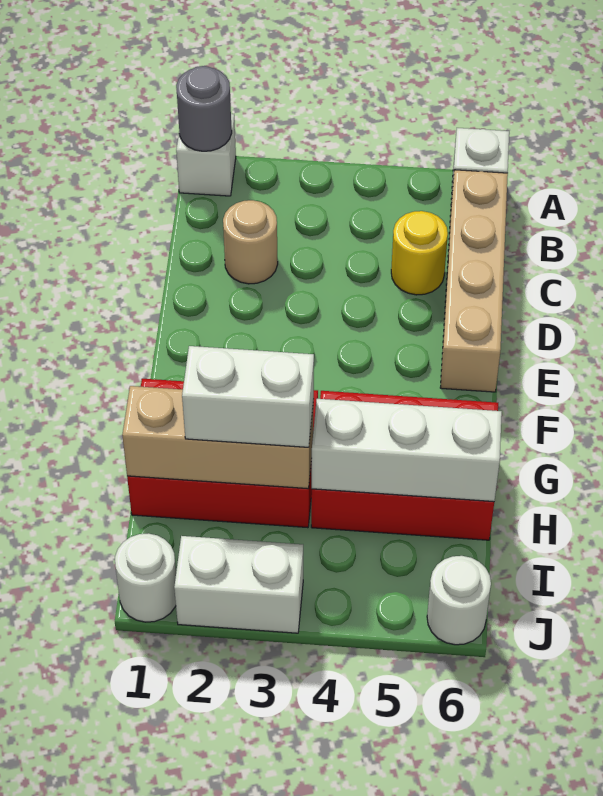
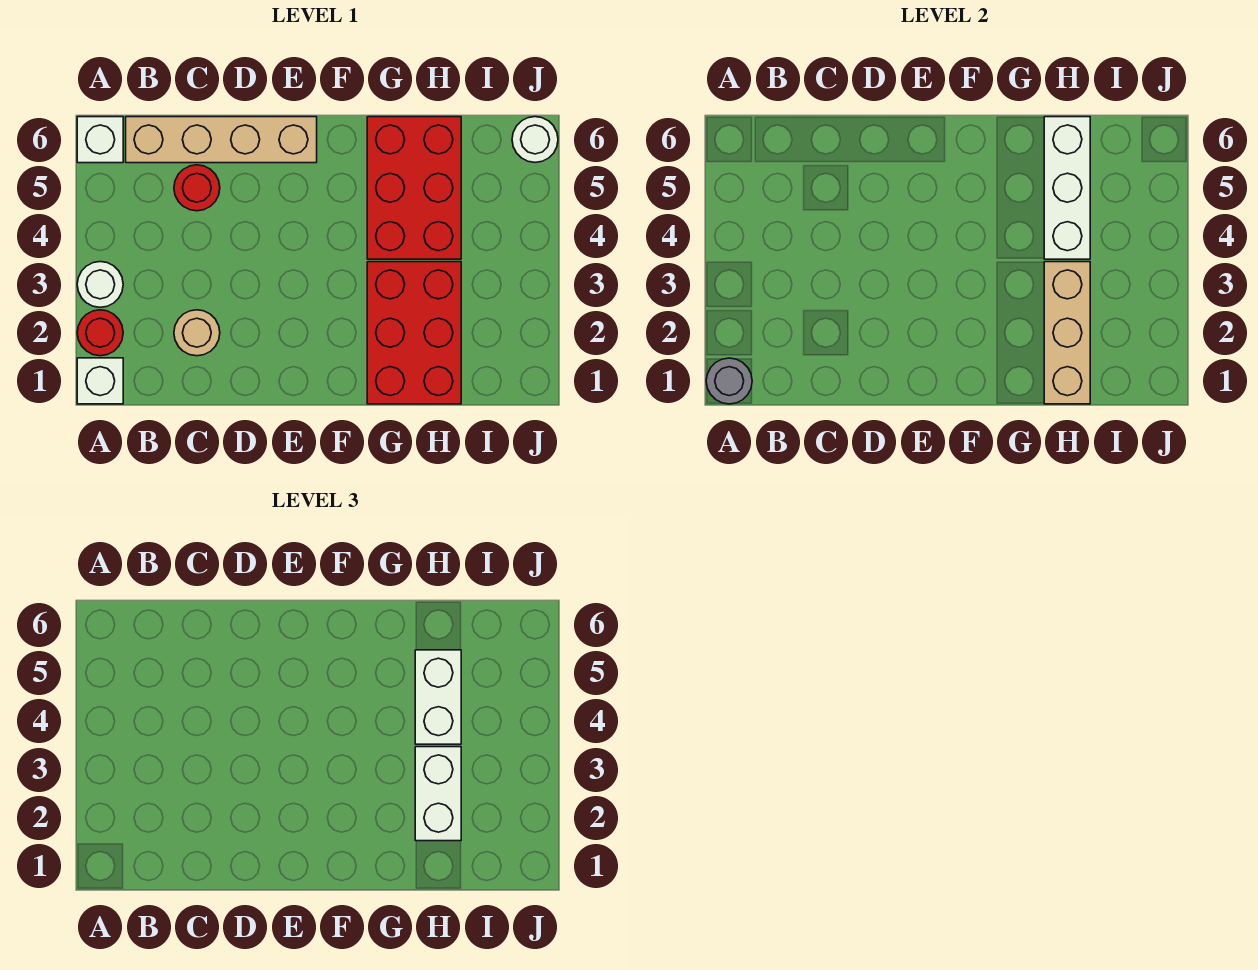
none -> red round brick A2 level 1
yellow round brick C5 level 1 -> red round brick C5 level 1
white round brick J1 level 1 -> white round brick A3 level 1
white brick J2:J3 level 1 -> white brick H4:H5 level 3

